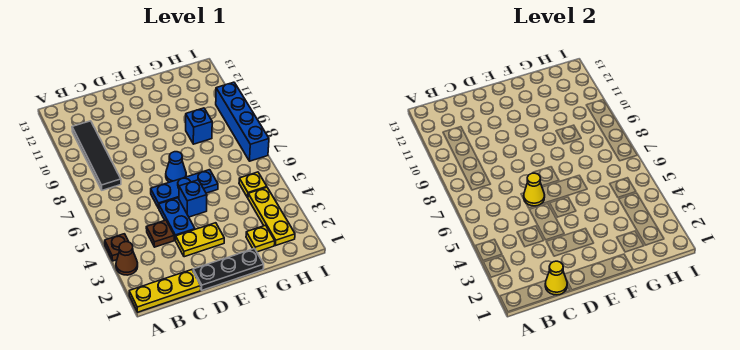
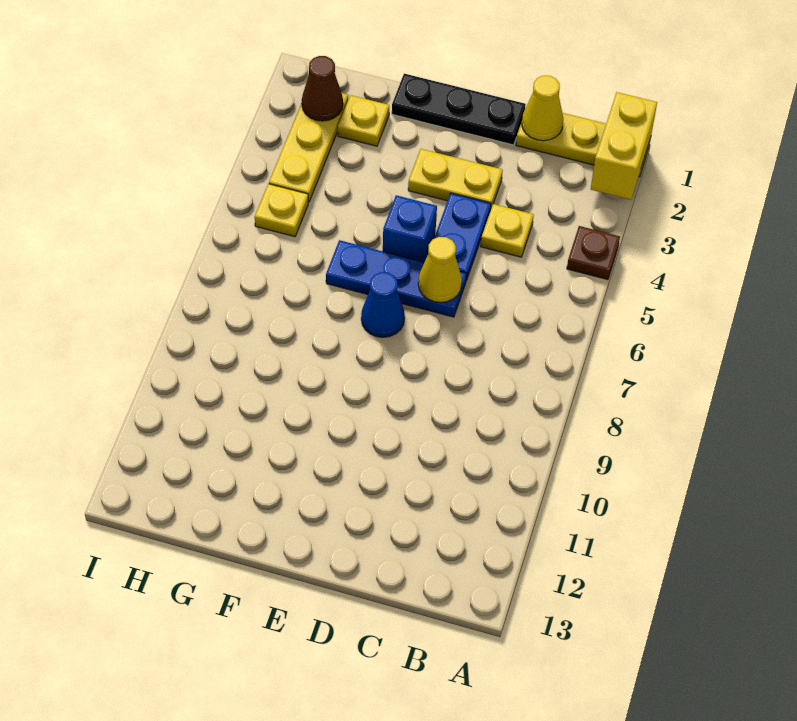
none -> yellow brick A1:A2 level 2
brown cone A3 level 1 -> brown cone H2 level 2
black tile B8:B11 level 1 -> none
brown plate C4 level 1 -> yellow plate C4 level 1
blue brick G9 level 1 -> none
blue brick I7:I10 level 1 -> none

